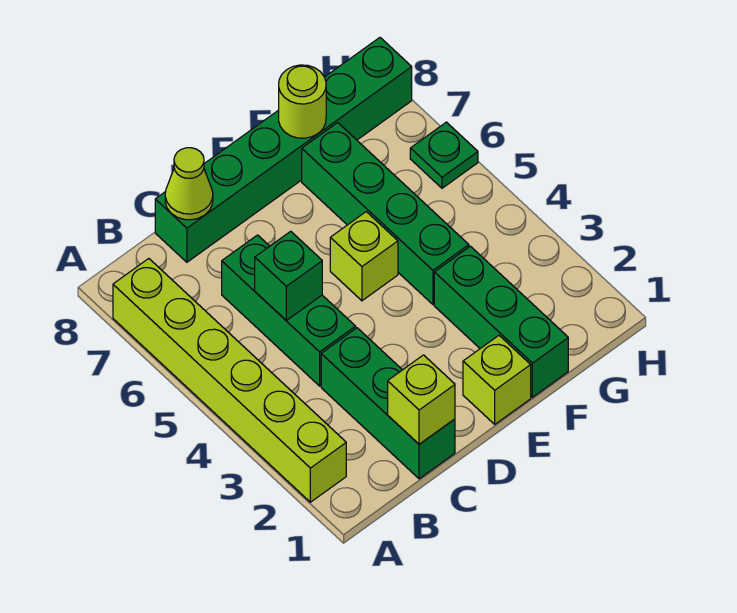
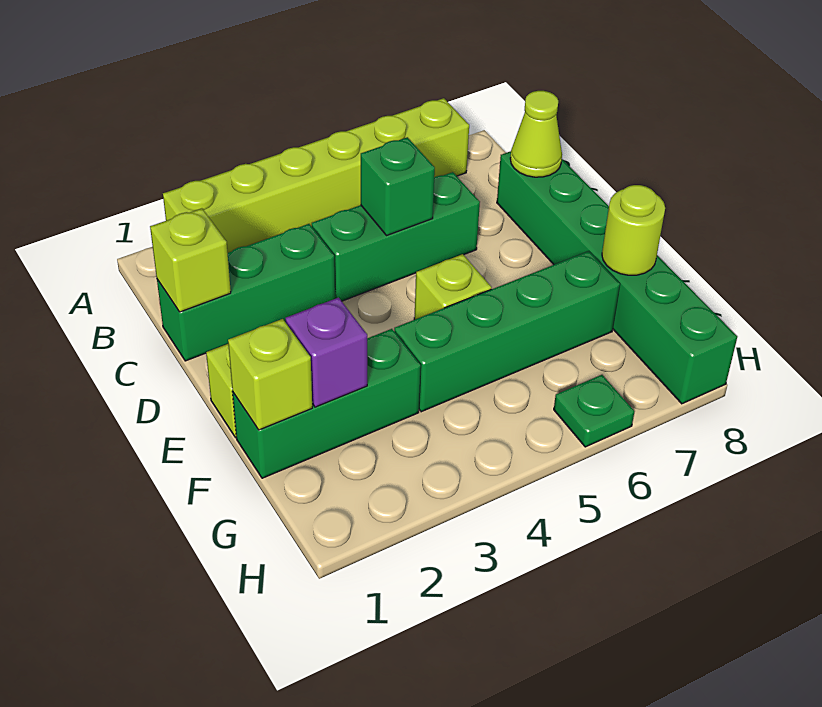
none -> lime brick F1 level 2
none -> purple brick F2 level 2

